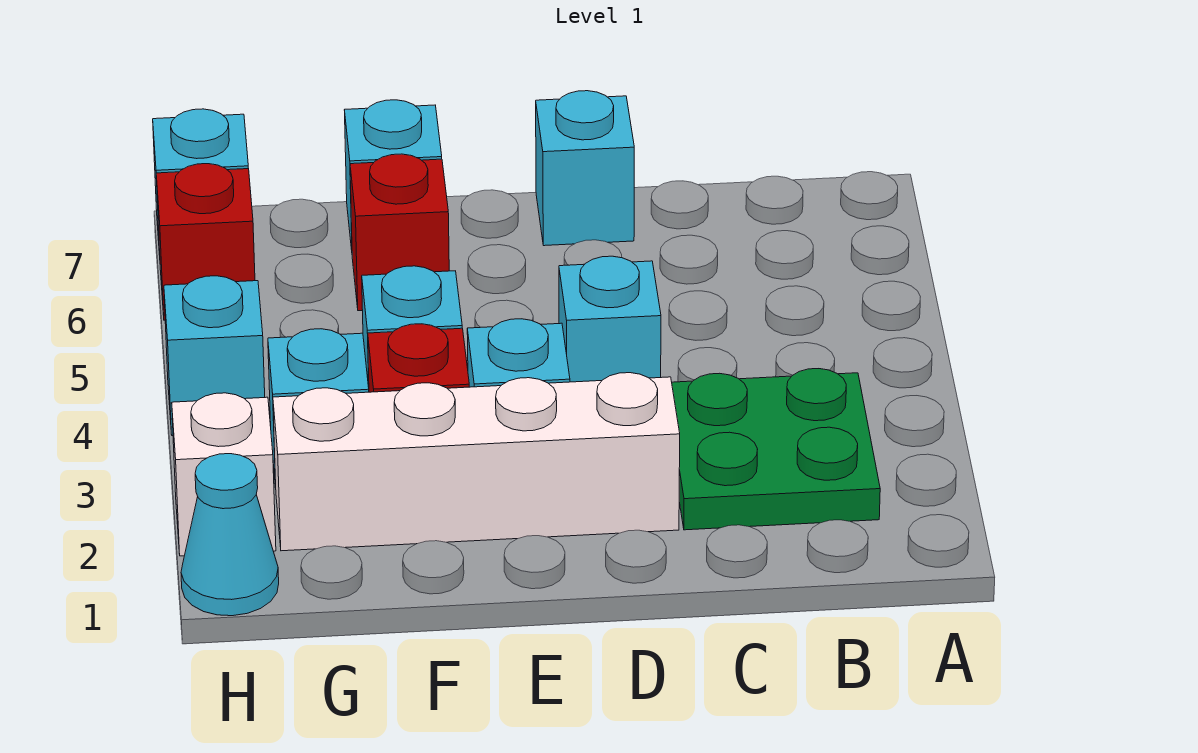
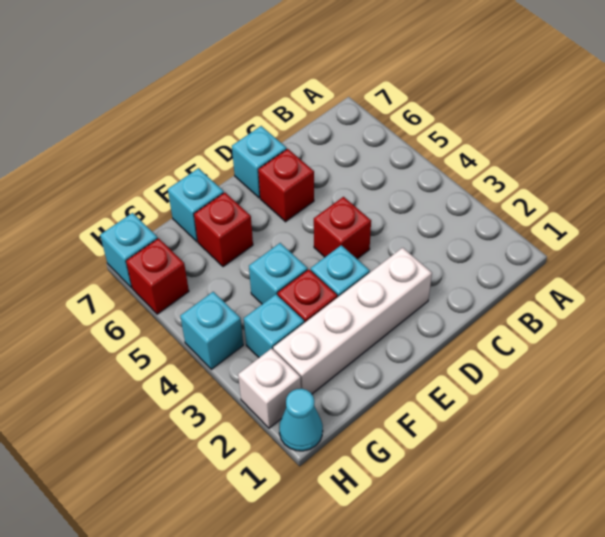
green plate B2:C3 level 1 -> none
cyan brick D4 level 1 -> red brick D4 level 1
none -> red brick D6 level 1

